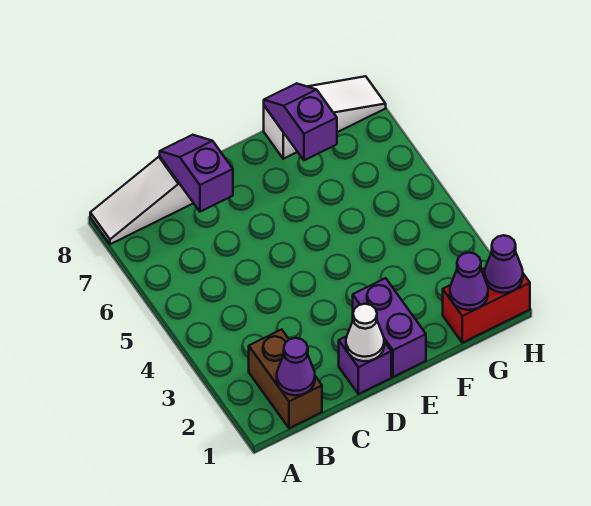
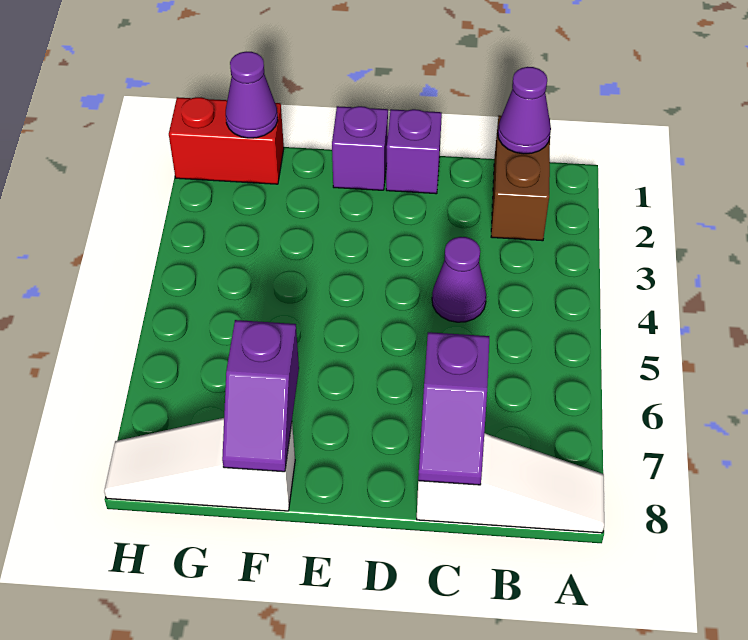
white cone D1 level 2 -> none
purple brick E1:E2 level 1 -> purple brick E1 level 1
purple cone H1 level 2 -> purple cone C4 level 1

